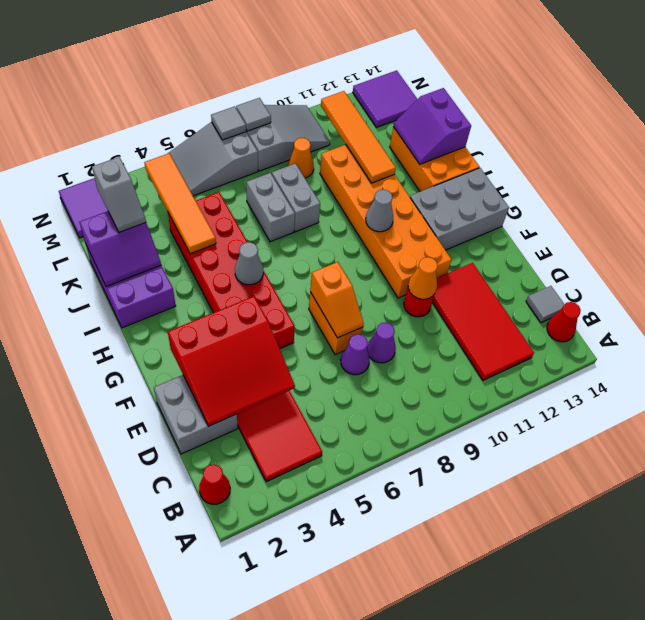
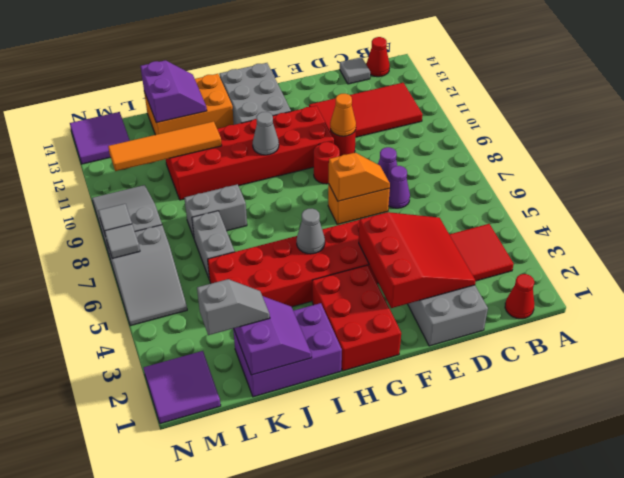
none -> red round brick F9 level 1
orange brick F10:K11 level 1 -> red brick F10:K11 level 1
none -> red brick G1:H3 level 1
orange tile J4:M4 level 2 -> none
grey brick J7:K7 level 1 -> grey brick K6:K7 level 1
purple slope J13:K14 level 2 top 14 -> purple slope J13:K14 level 2 top K
orange cone L9 level 1 -> none

